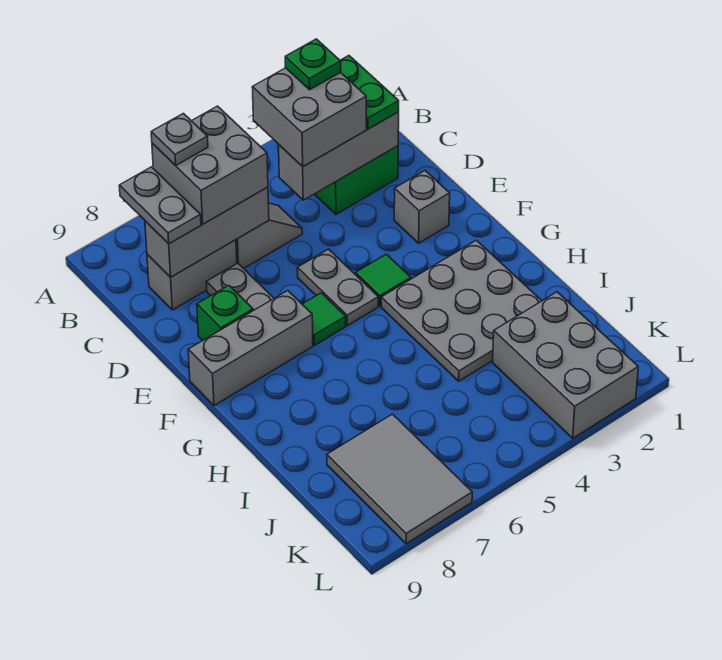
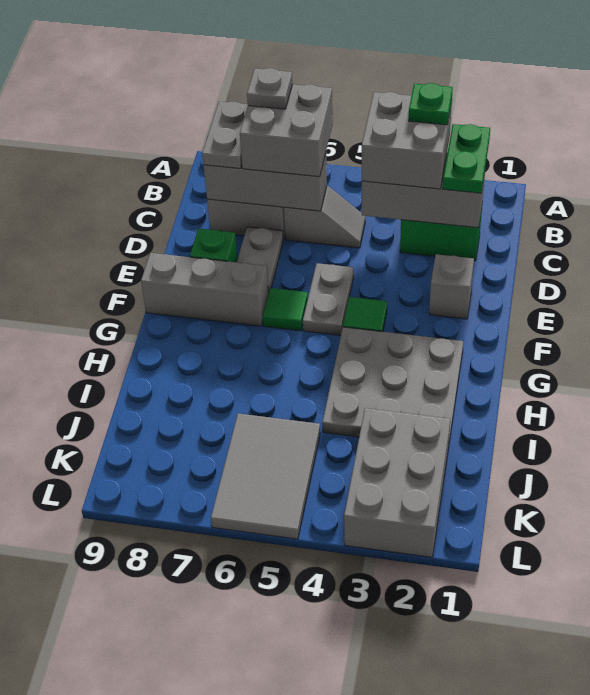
grey tile J7:L8 level 1 -> grey tile J5:L6 level 1

